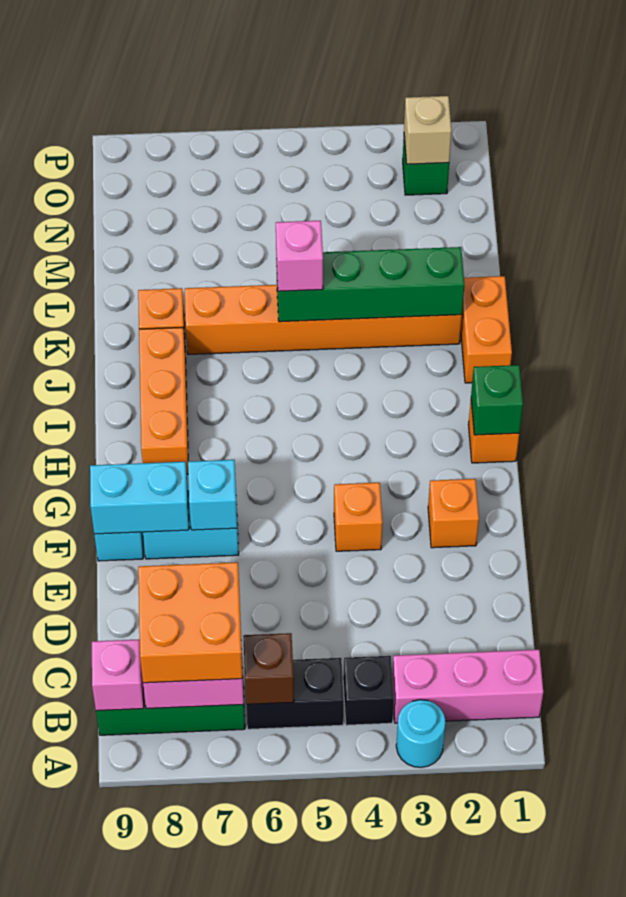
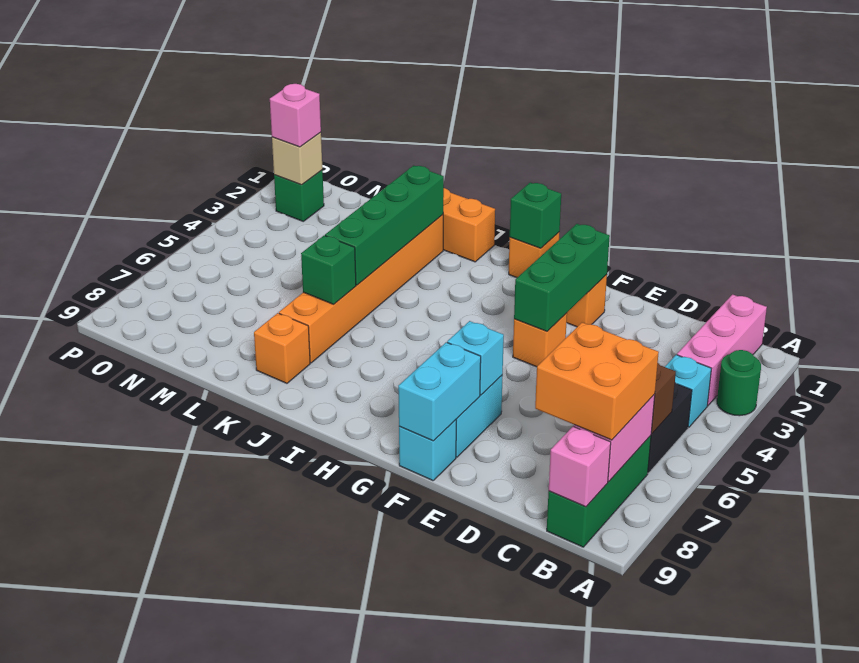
cyan round brick A3 level 1 -> green round brick A3 level 1
black brick B4 level 1 -> cyan brick B4 level 1
none -> green brick F2:F4 level 2
orange brick H8:J8 level 1 -> none
pink brick K5 level 3 -> pink brick O2 level 3
none -> green brick K6 level 2

